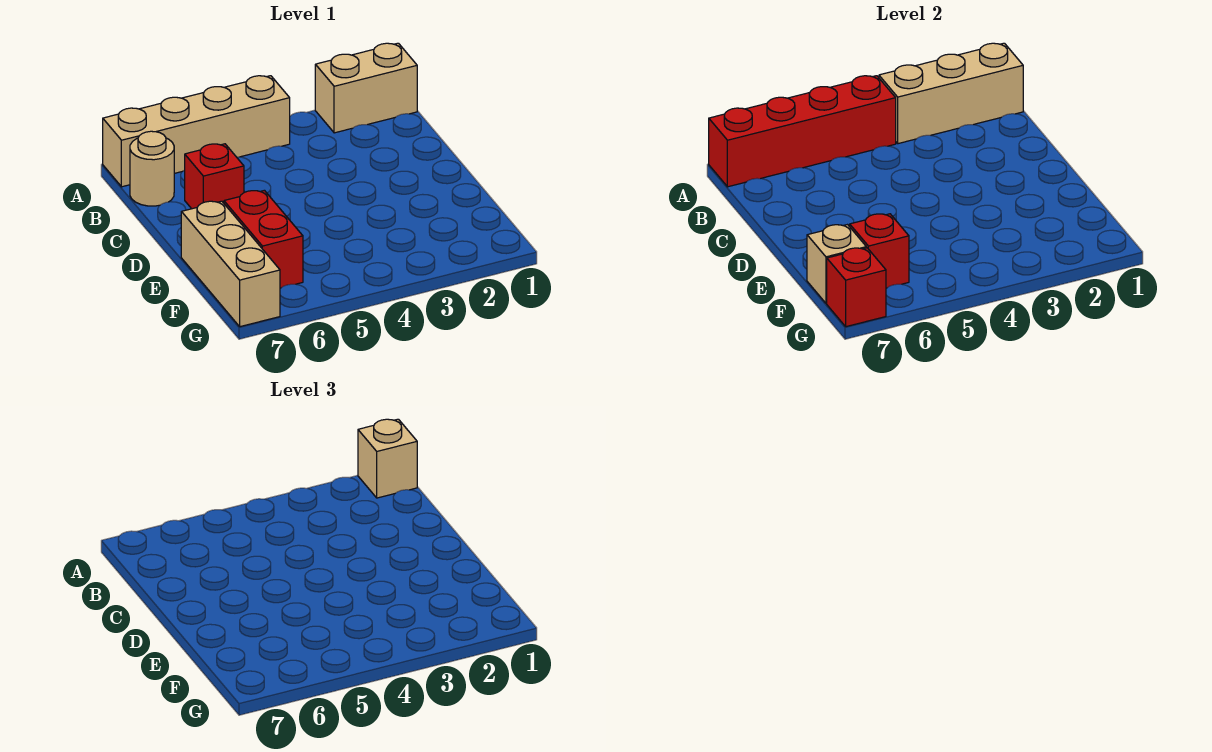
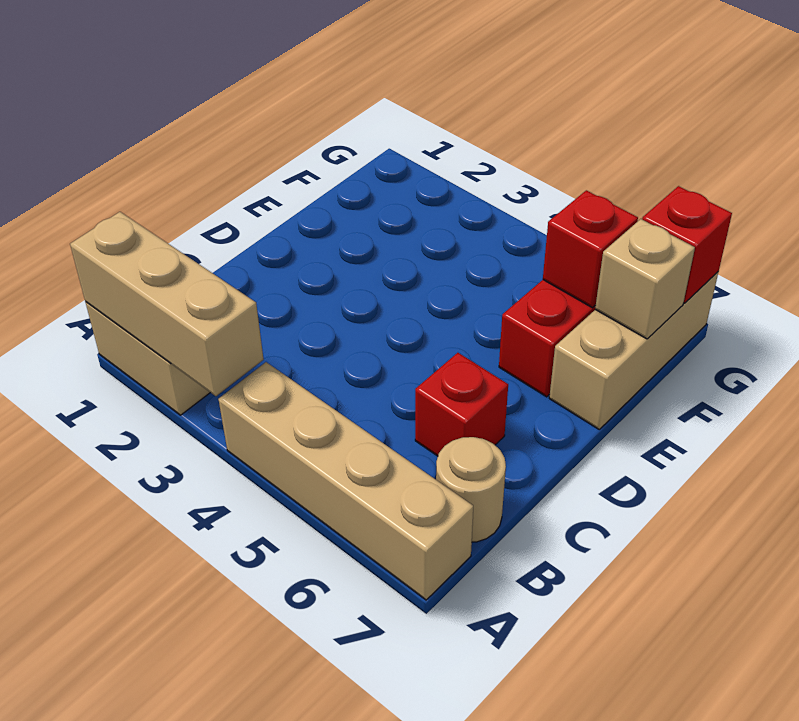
tan brick A1 level 3 -> none
red brick A4:A7 level 2 -> none

